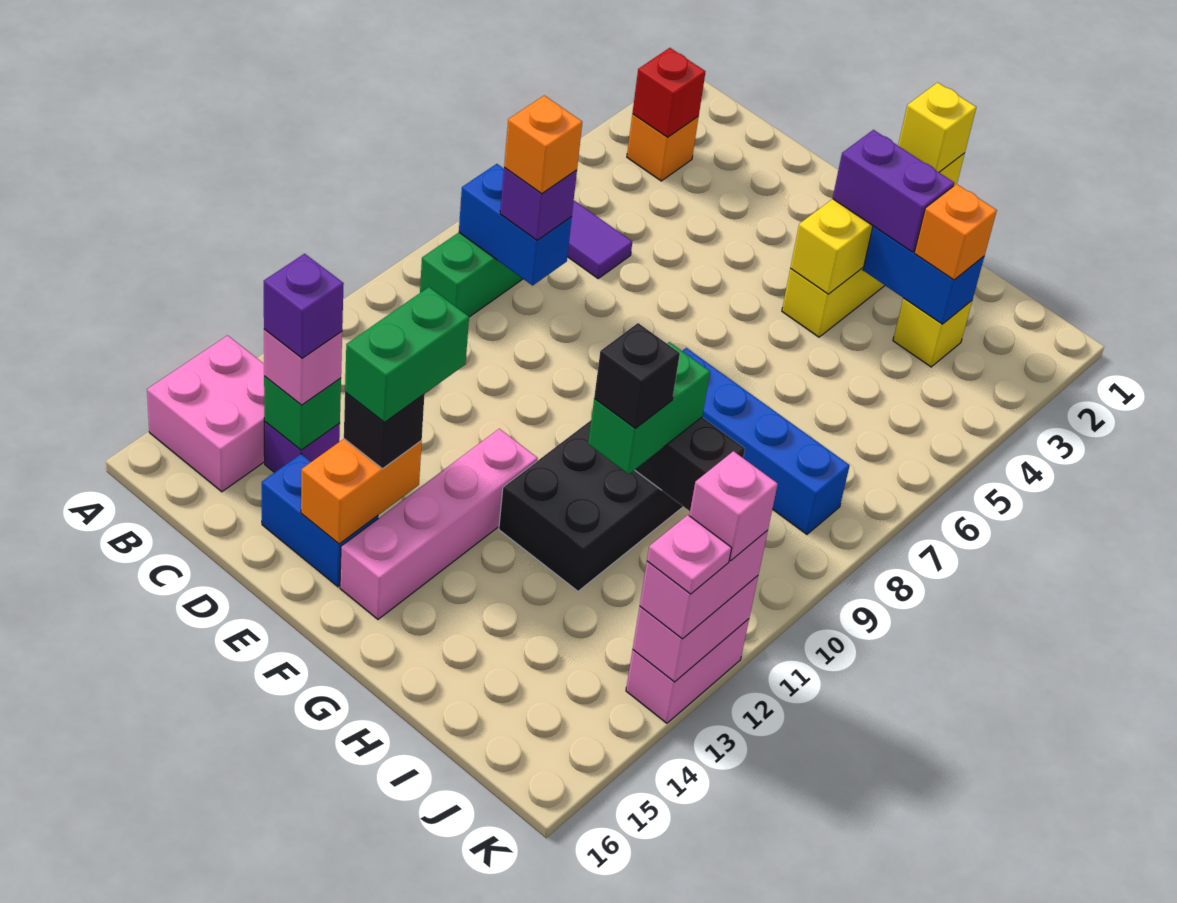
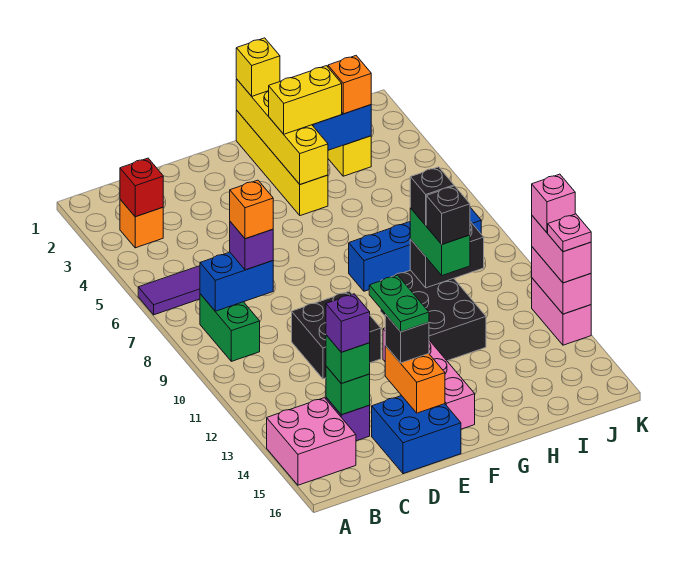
pink brick C14 level 3 -> green brick C14 level 3
none -> black brick D10:E11 level 1
blue brick D15:E15 level 1 -> blue brick D15:E16 level 1
green brick E13:E14 level 4 -> green plate E13:E14 level 4
purple brick G3:H3 level 3 -> yellow brick G3:H3 level 3
none -> black brick H10 level 4

